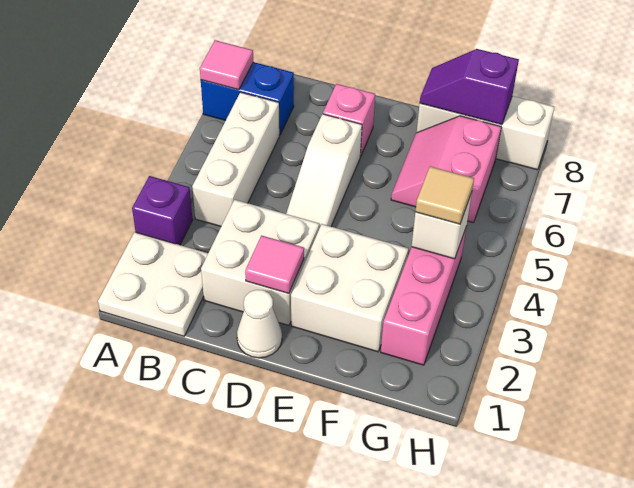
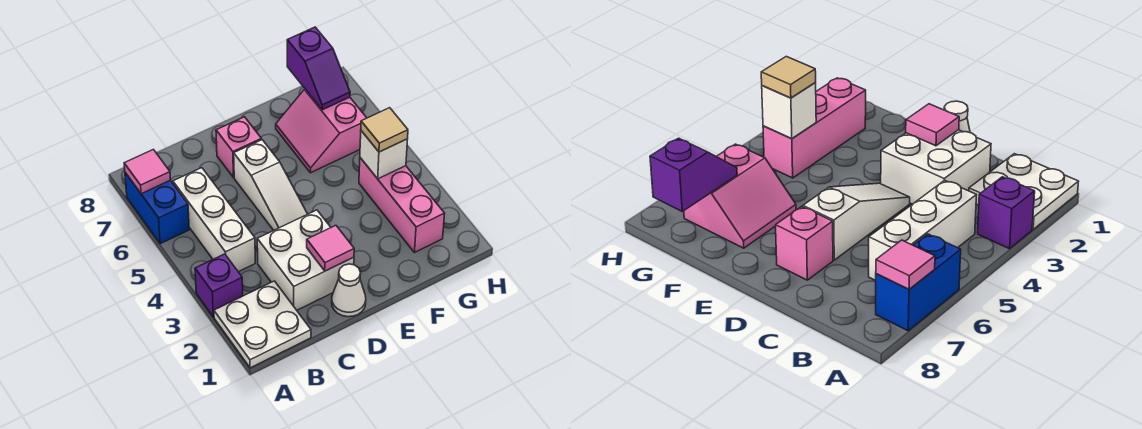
blue brick A7:B7 level 1 -> blue brick A6:A7 level 1
white brick E2:F3 level 1 -> none
white brick F8:H8 level 1 -> none
purple slope F8:G8 level 2 top G -> purple slope G7:G8 level 2 top 8

